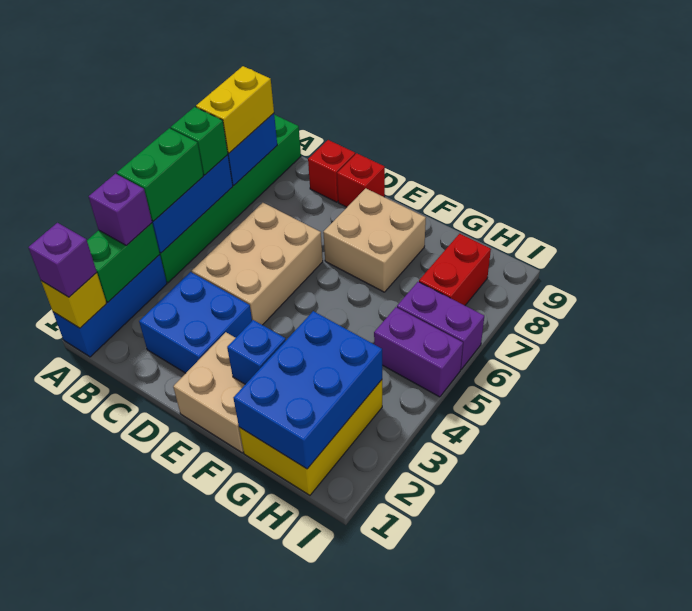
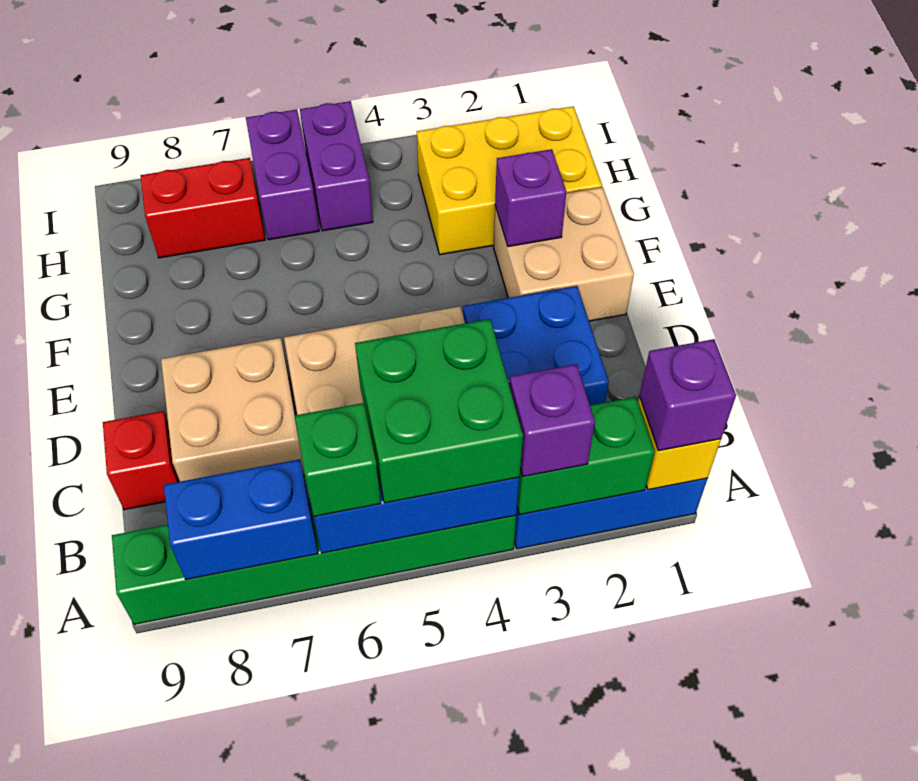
green brick A4:A5 level 3 -> green brick A4:B5 level 3
yellow brick A7:A8 level 3 -> none
red brick D9 level 1 -> none
tan brick E7:F8 level 1 -> tan brick C7:D8 level 1
blue brick F2 level 2 -> purple brick F2 level 2
blue brick G1:H3 level 2 -> none

